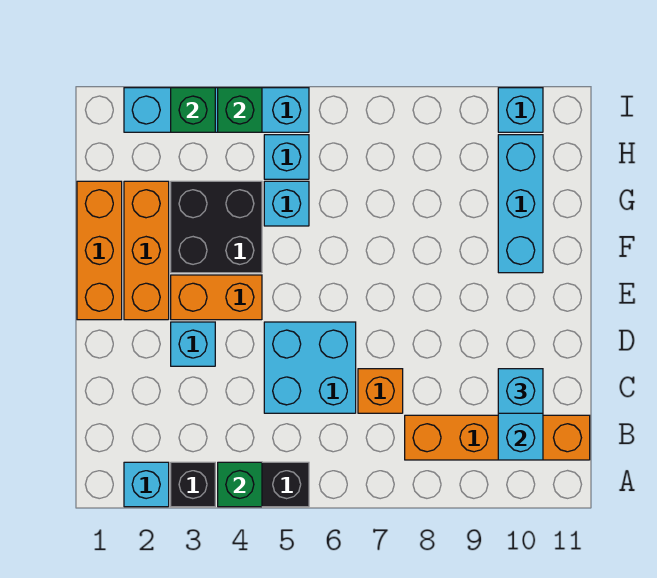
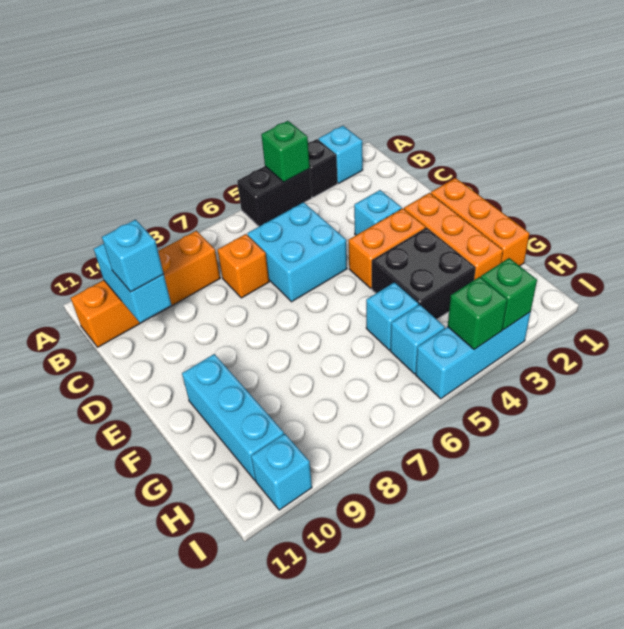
cyan brick I2:I5 level 1 -> cyan brick I3:I5 level 1

